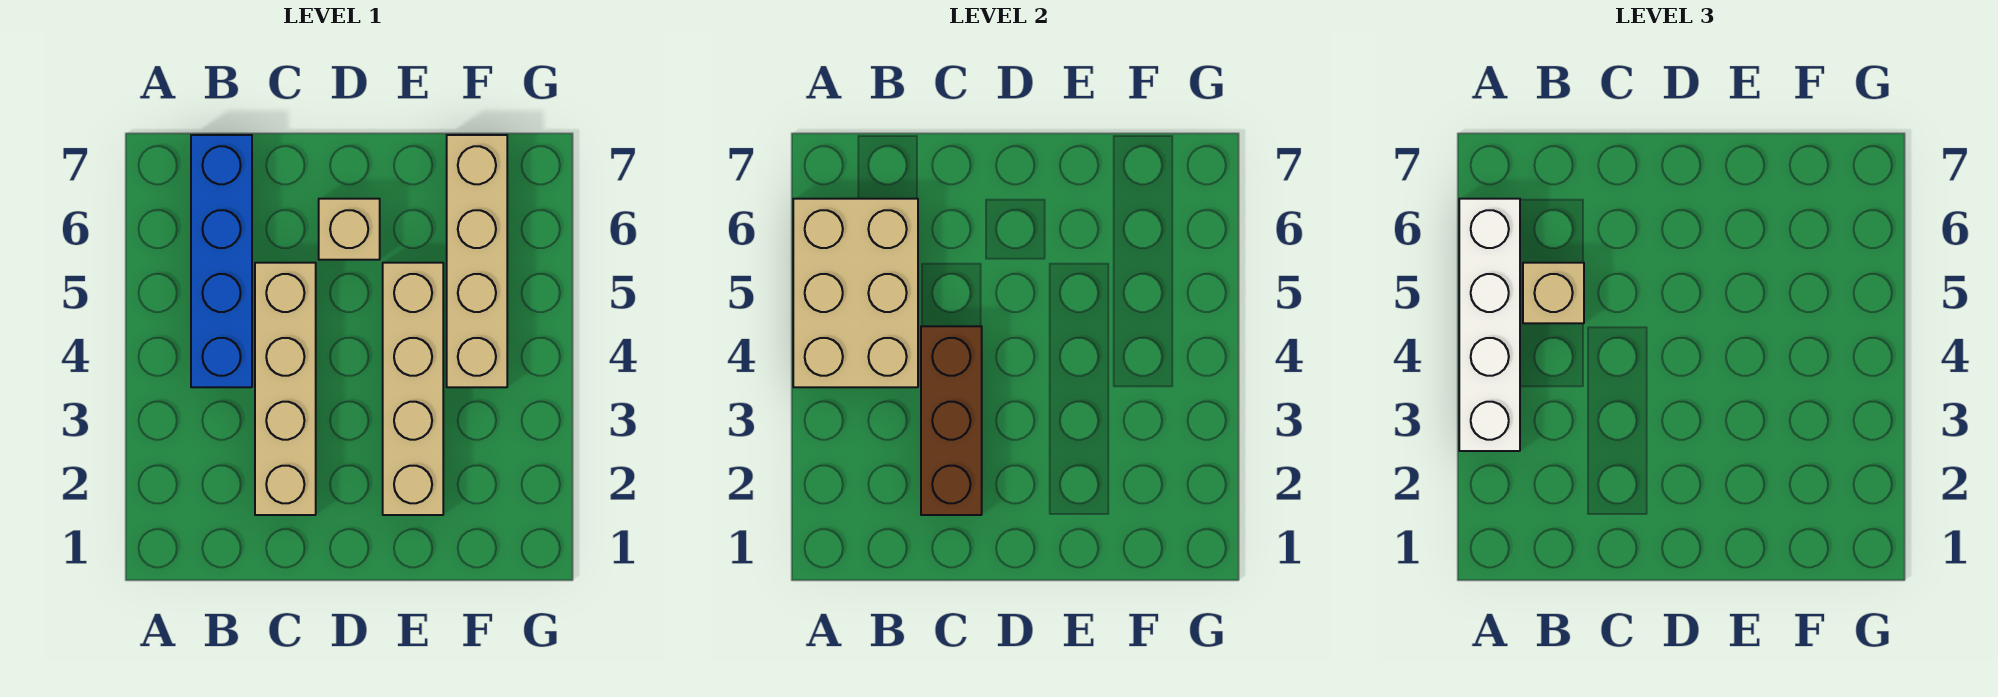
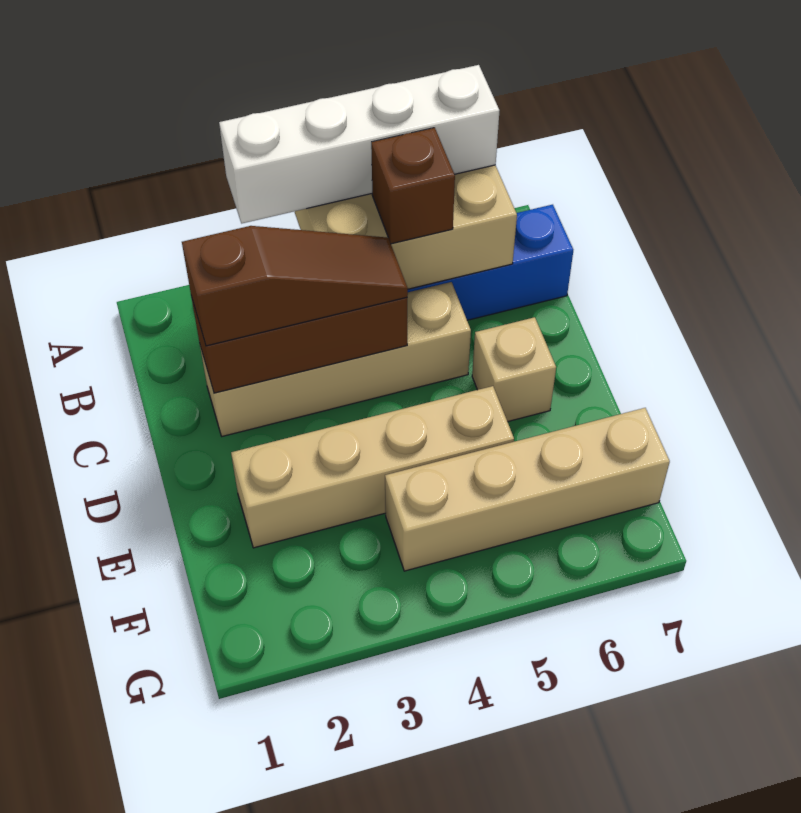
tan brick B5 level 3 -> brown brick B5 level 3
none -> brown slope C2:C4 level 3 top 2

